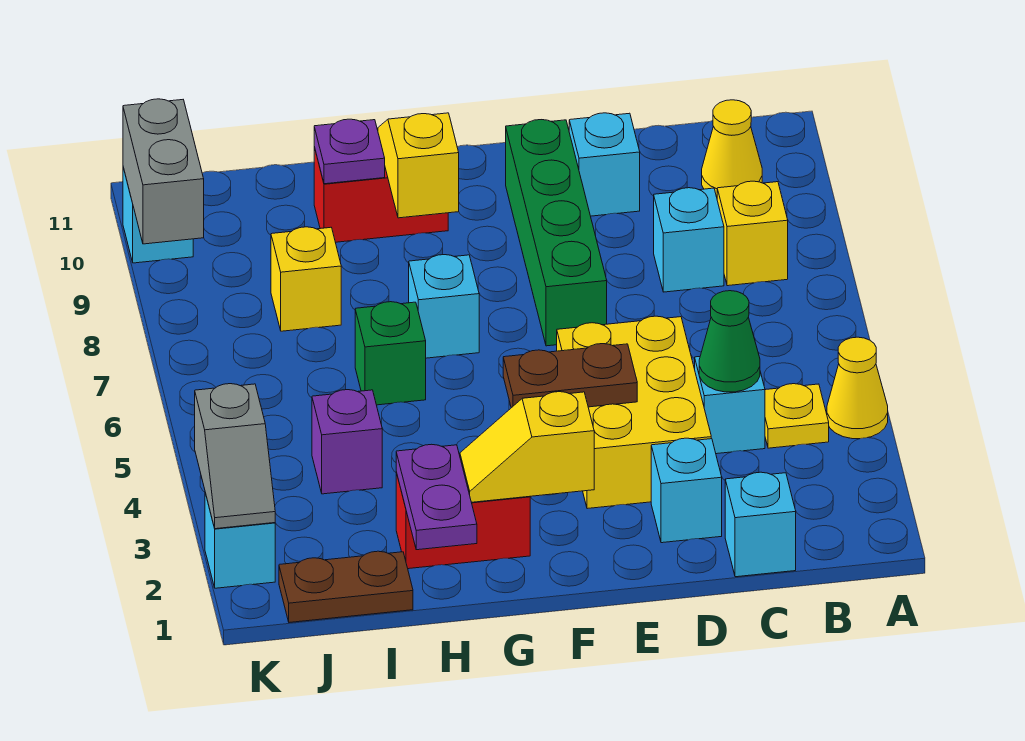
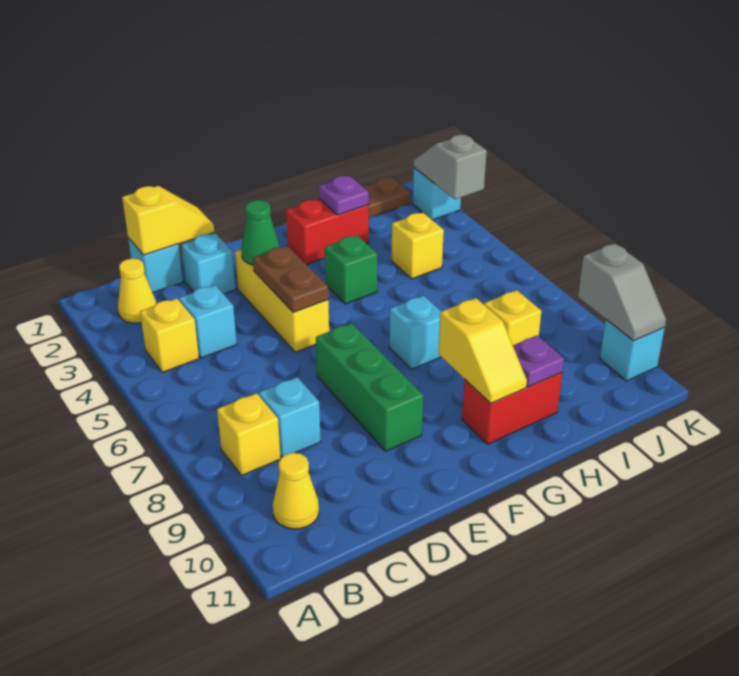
yellow cone A4 level 1 -> yellow cone B2 level 1
yellow plate B4 level 1 -> yellow brick B4 level 1
green cone C4 level 2 -> green cone E3 level 2
yellow brick D3:E5 level 1 -> yellow brick E3:E5 level 1
cyan brick D10 level 1 -> none
brown plate E4:F4 level 2 -> brown plate E4:E5 level 2
green brick E7:E10 level 1 -> green brick E7:E9 level 1
yellow slope F2:G2 level 2 top F -> yellow slope C1:D1 level 2 top C
purple plate H1:H2 level 2 -> purple plate H2 level 2
green brick H6 level 1 -> green brick G4 level 1
purple brick I4 level 1 -> yellow brick I4 level 1
grey brick K9:K10 level 2 -> grey slope K9:K10 level 2 top 9

